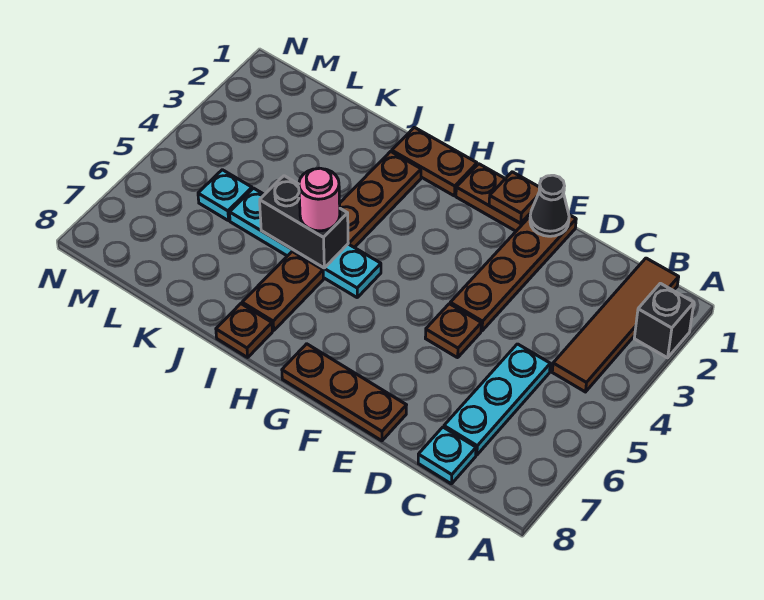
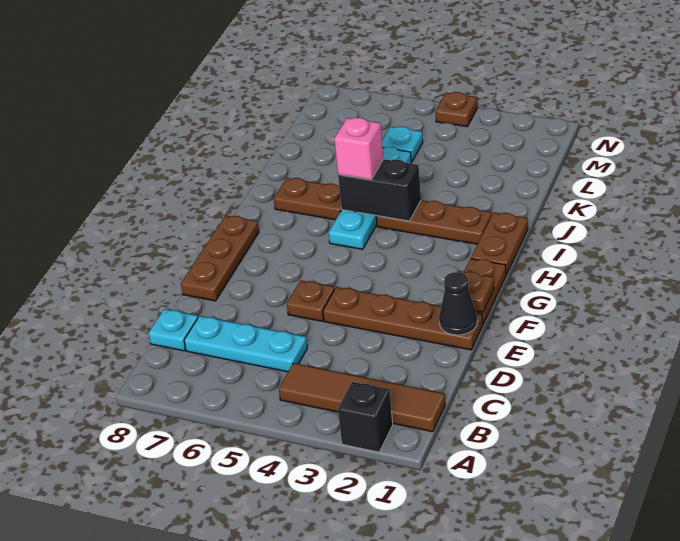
black brick I5:J5 level 2 -> black brick I4:I5 level 2
pink round brick I5 level 3 -> pink brick I5 level 3
brown plate I8 level 1 -> brown plate N4 level 1

